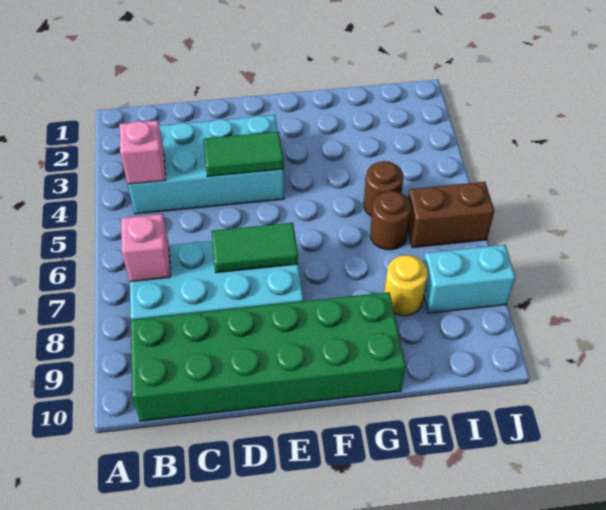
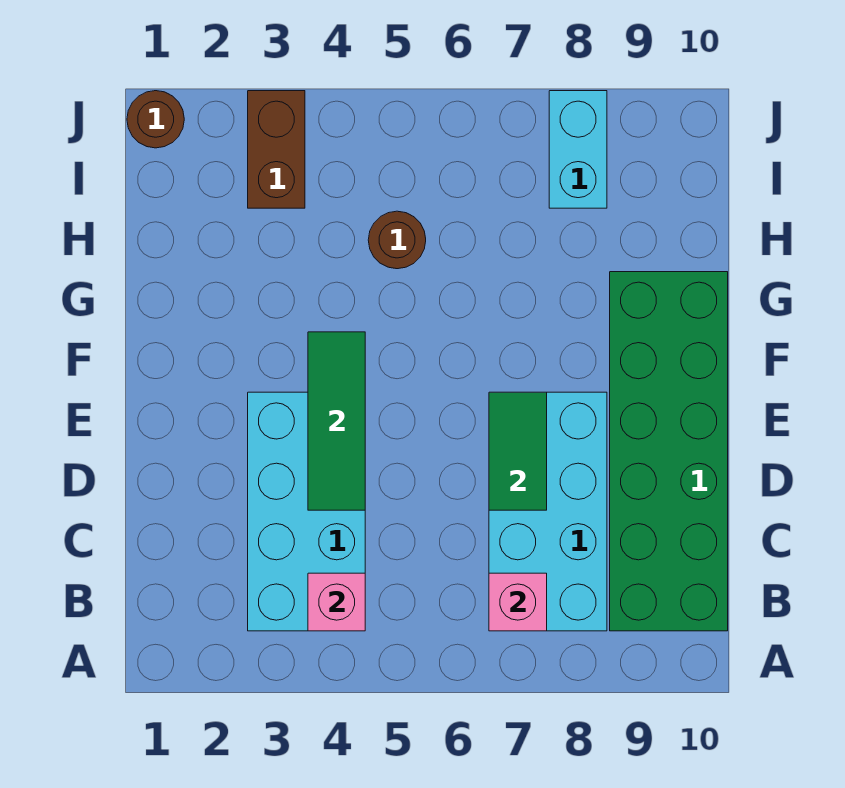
green tile D4:E4 level 2 -> green tile D4:F4 level 2
brown round brick H6 level 1 -> brown round brick J1 level 1
yellow round brick H8 level 1 -> none
brown brick I6:J6 level 1 -> brown brick I3:J3 level 1

